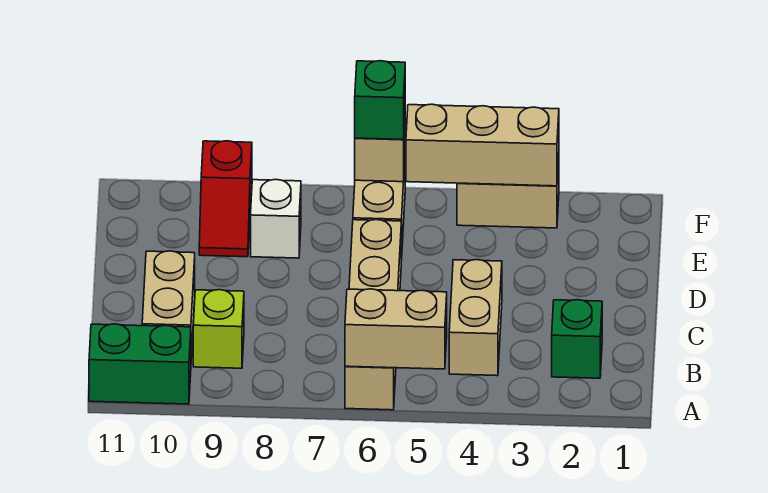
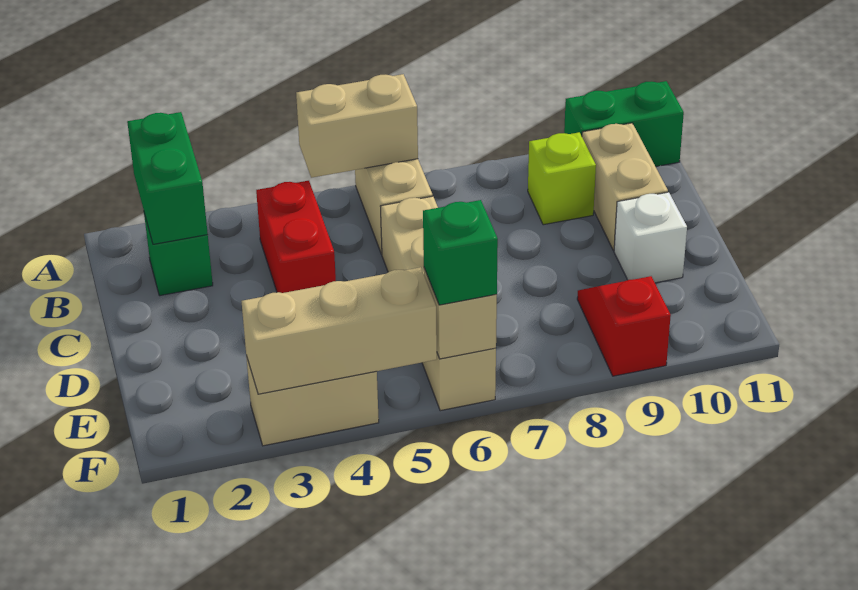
none -> green brick A2:B2 level 2
tan brick B4:C4 level 1 -> red brick B4:C4 level 1
white brick E8 level 1 -> white brick D10 level 1

